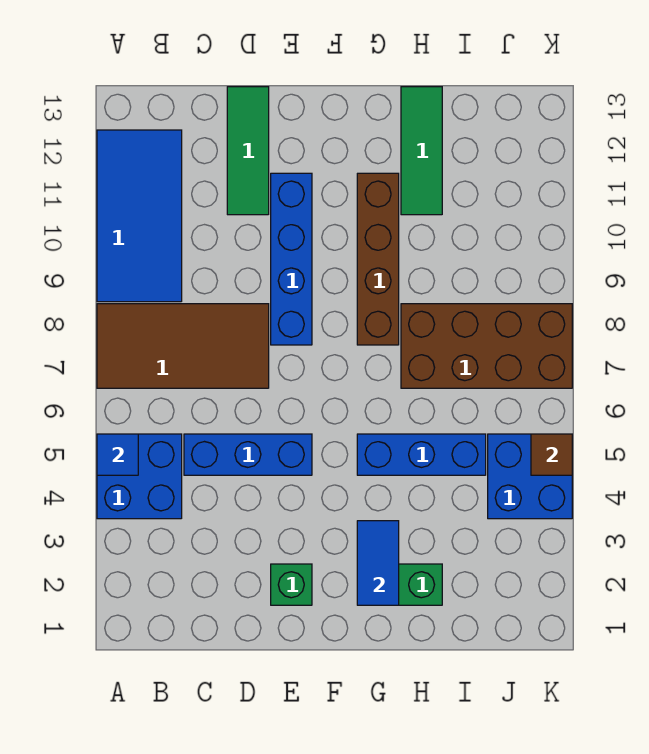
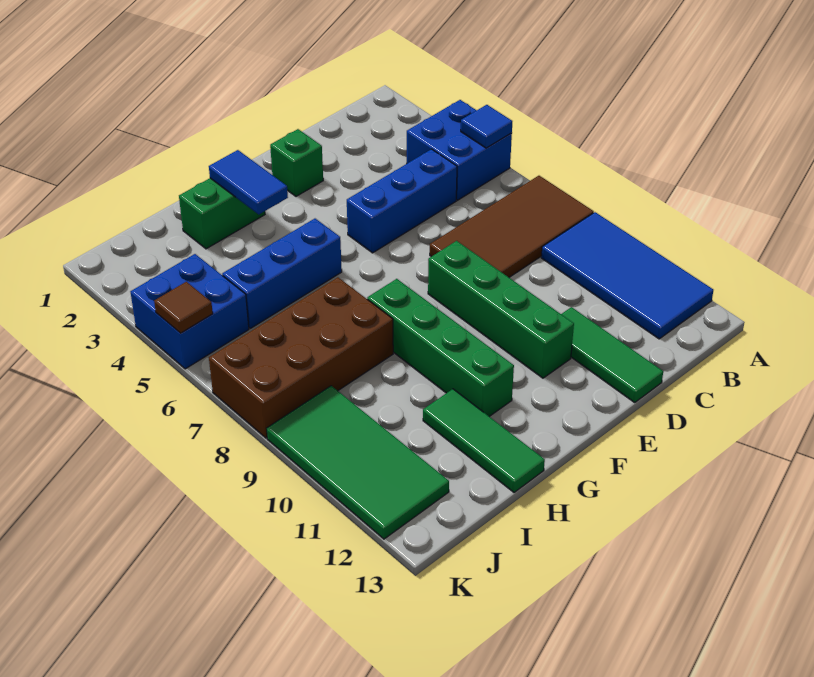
blue brick E8:E11 level 1 -> green brick E8:E11 level 1
brown brick G8:G11 level 1 -> green brick G8:G11 level 1
none -> green tile J9:K12 level 1

